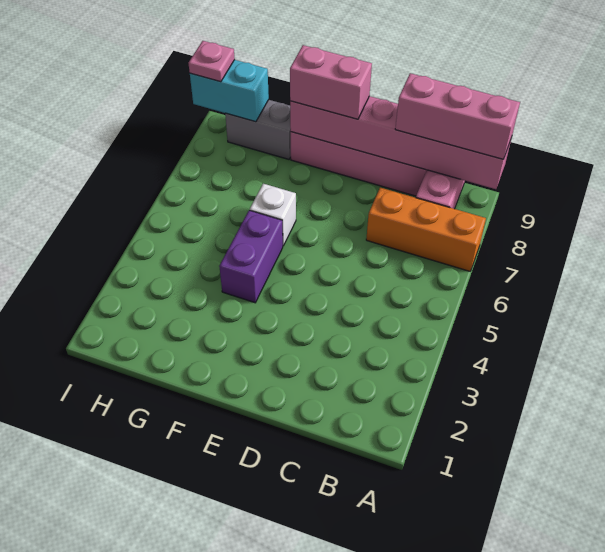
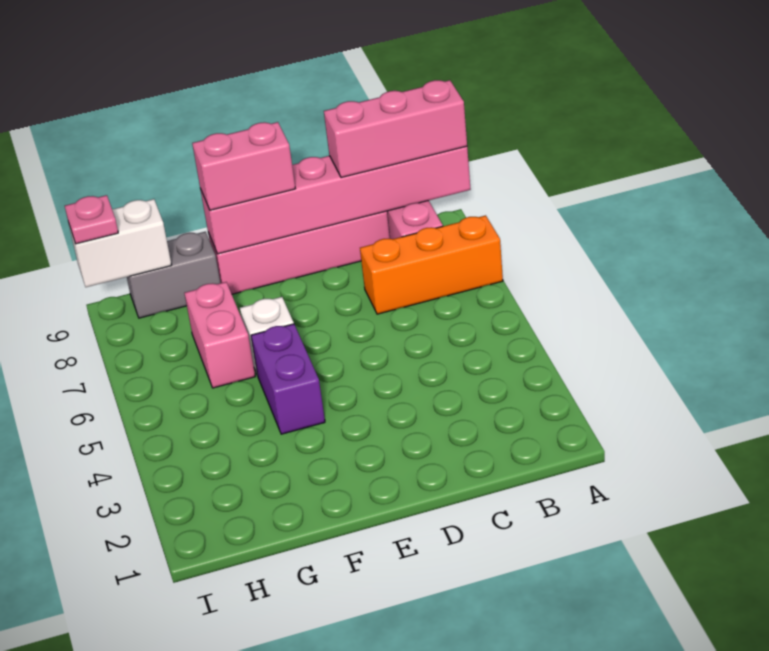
none -> pink brick G6:G7 level 1
cyan brick H9:I9 level 2 -> white brick H9:I9 level 2

